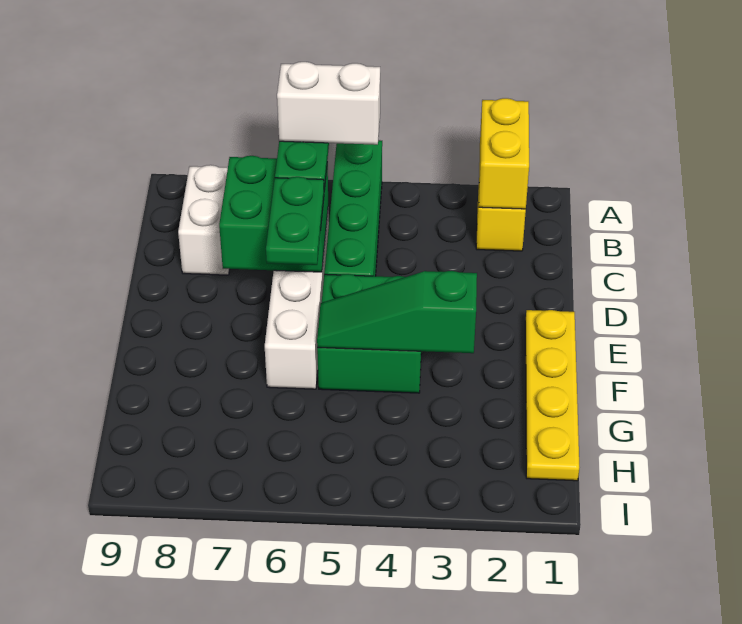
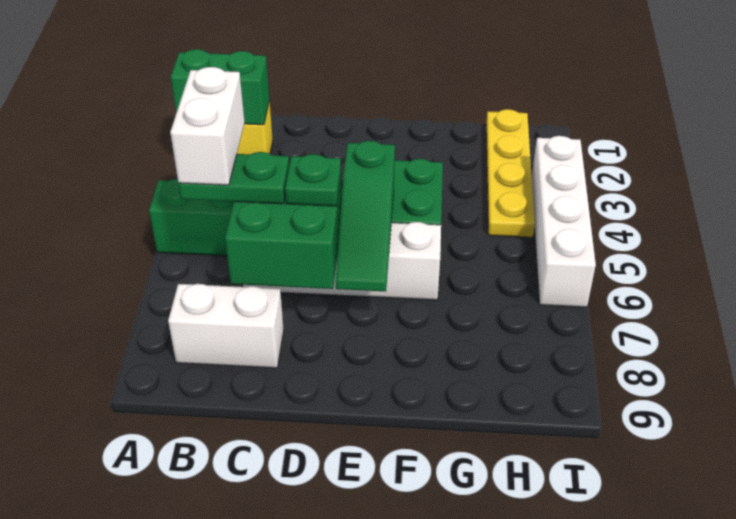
yellow brick A2:B2 level 2 -> green brick A2:B2 level 2
green plate D6:E6 level 3 -> green plate D6 level 3
yellow plate E1:H1 level 1 -> yellow plate H1:H4 level 1
green slope F3:F5 level 2 top 3 -> green slope E5:E7 level 2 top 5
none -> white brick I3:I6 level 1

